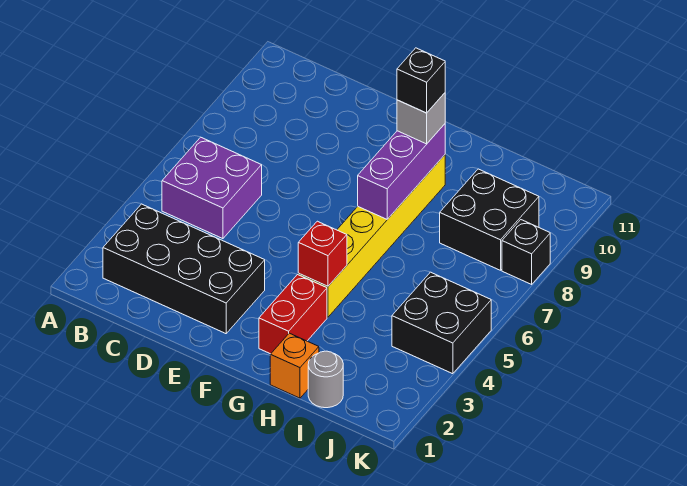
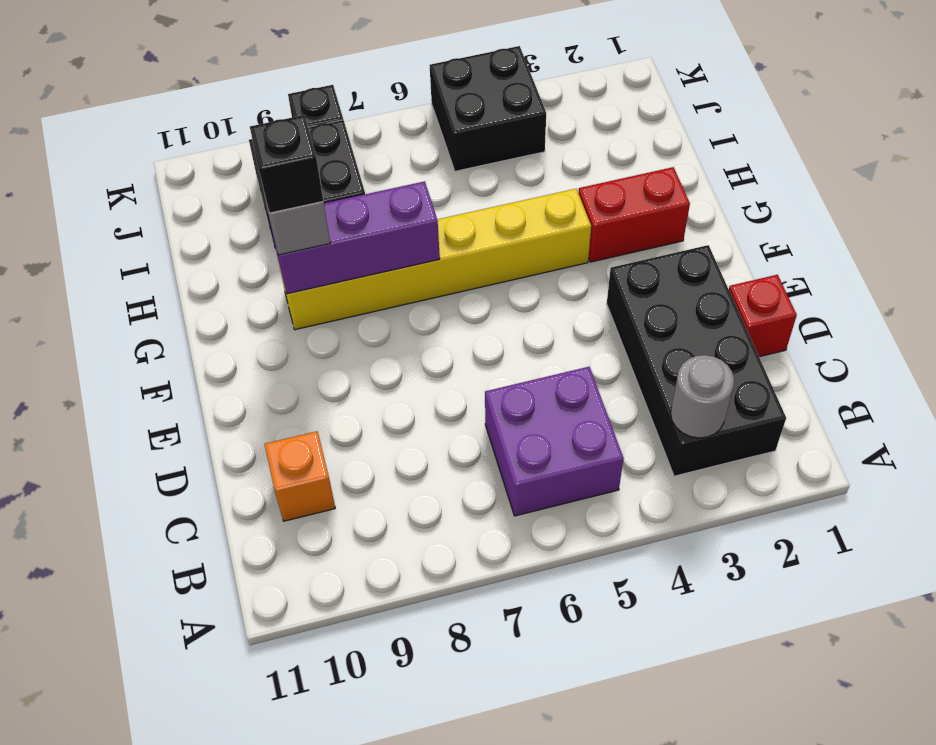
red brick G4 level 2 -> red brick D1 level 1
orange brick H1 level 1 -> orange brick C10 level 1
grey round brick I1 level 1 -> grey round brick B3 level 2

